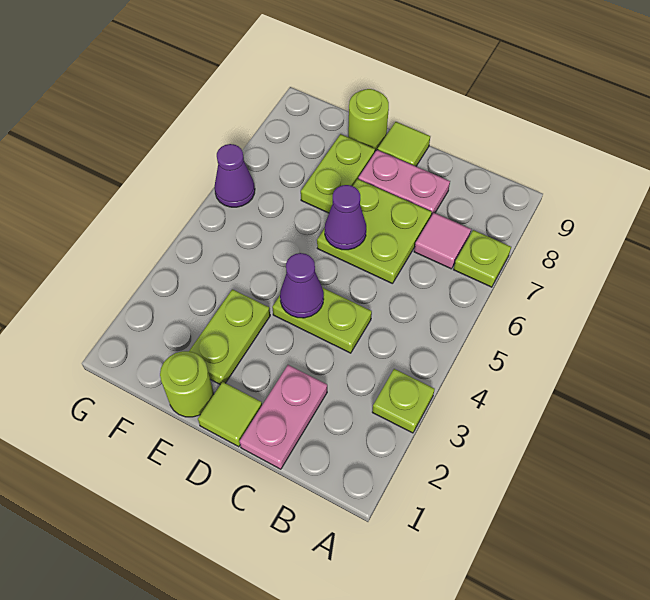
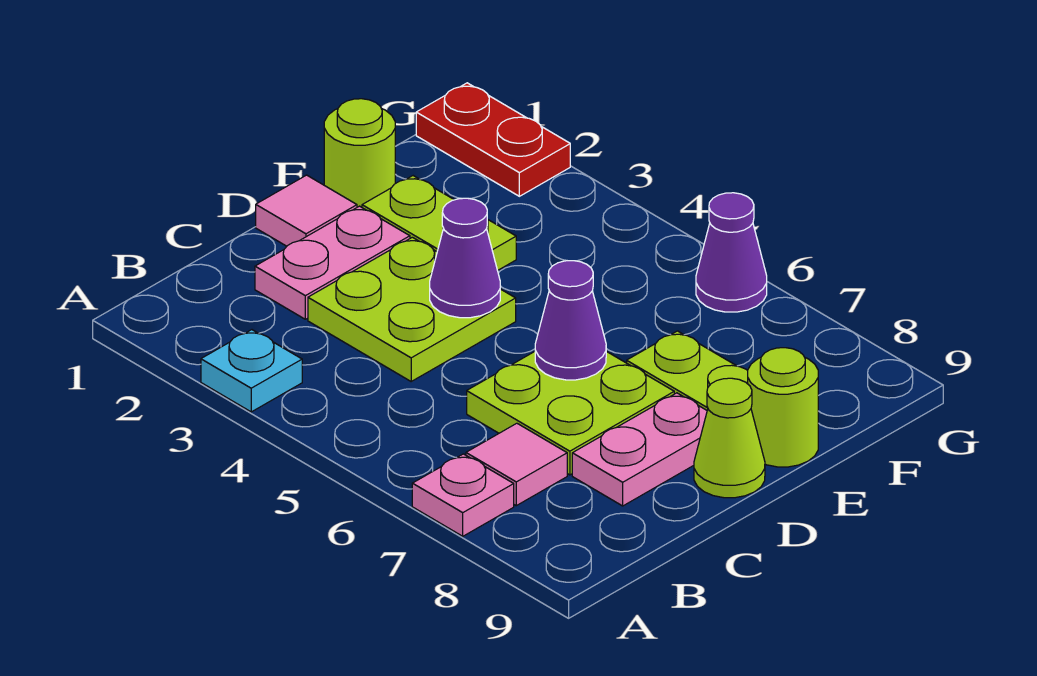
lime plate A3 level 1 -> cyan plate A3 level 1
lime plate A7 level 1 -> pink plate A7 level 1
pink plate C1:C2 level 1 -> pink plate C2:D2 level 1
lime plate C4:D4 level 1 -> lime plate C3:D4 level 1
lime tile D1 level 1 -> pink tile D1 level 1
lime tile D9 level 1 -> lime cone D9 level 1
none -> red plate G1:G2 level 1

